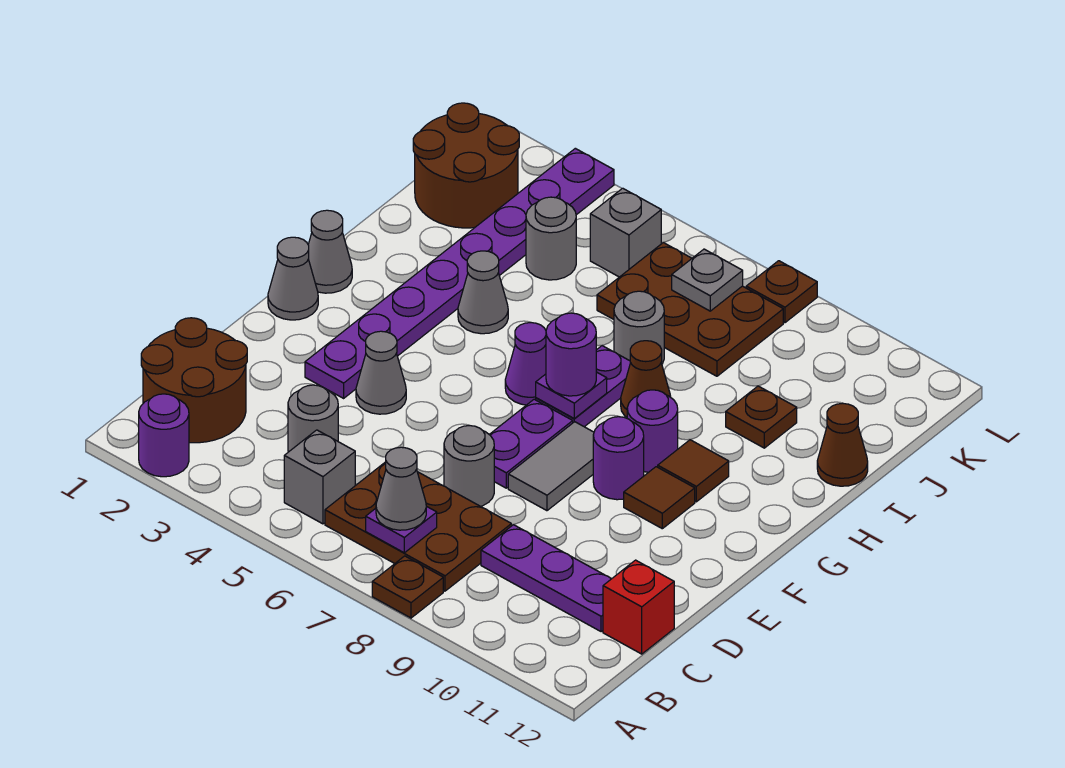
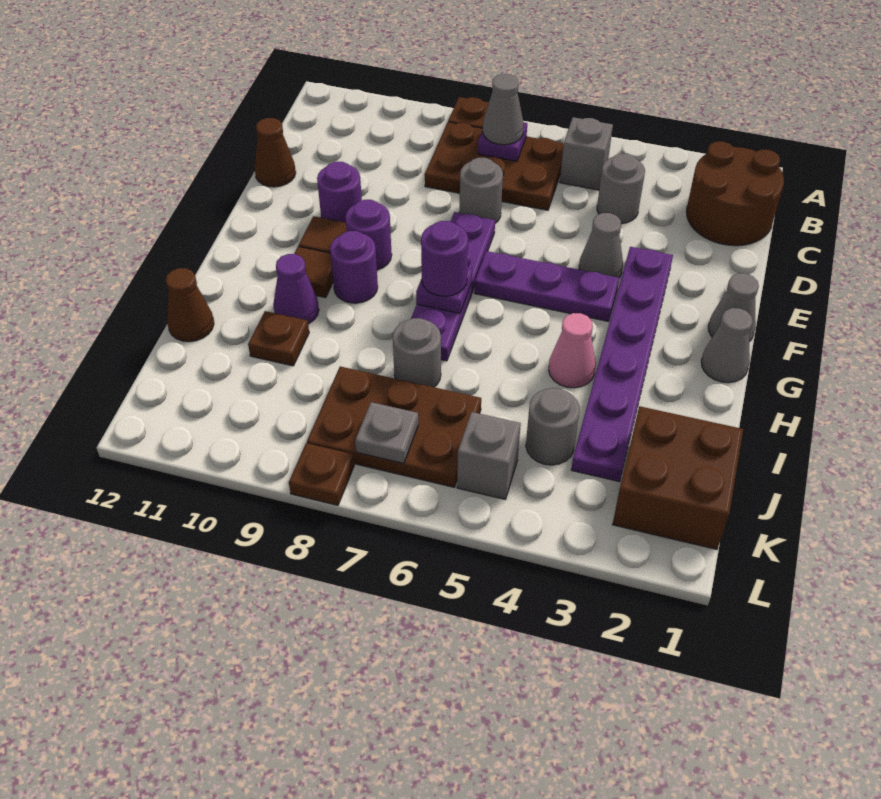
purple round brick A2 level 1 -> purple round brick E10 level 1
purple plate C9:C11 level 1 -> purple plate F4:F6 level 1
red brick C12 level 1 -> none
purple plate E3:L3 level 1 -> purple plate E3:J3 level 1
grey tile E8:F8 level 1 -> none
purple cone G6 level 1 -> purple cone H10 level 1
grey cone H4 level 1 -> pink cone H4 level 1
brown cone H8 level 1 -> brown cone D12 level 1
brown round brick J1:K2 level 1 -> brown brick J1:K2 level 1

